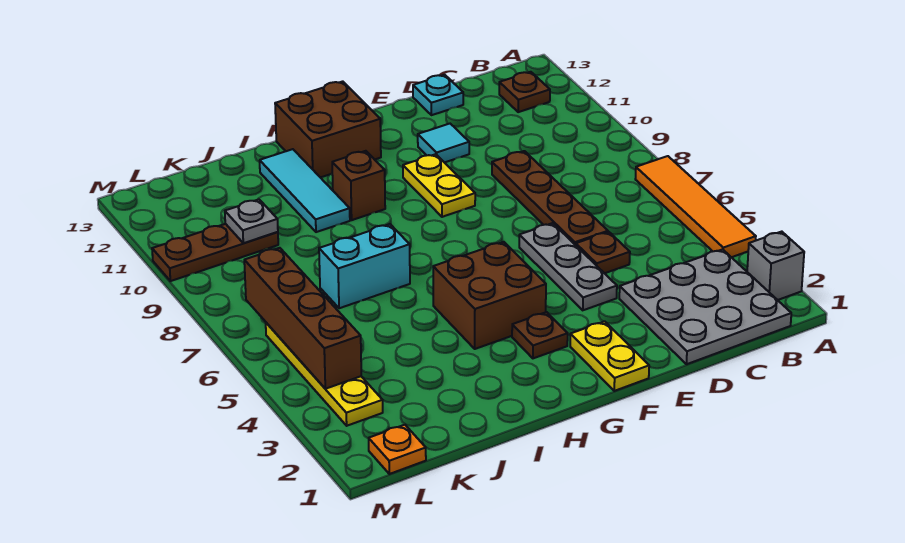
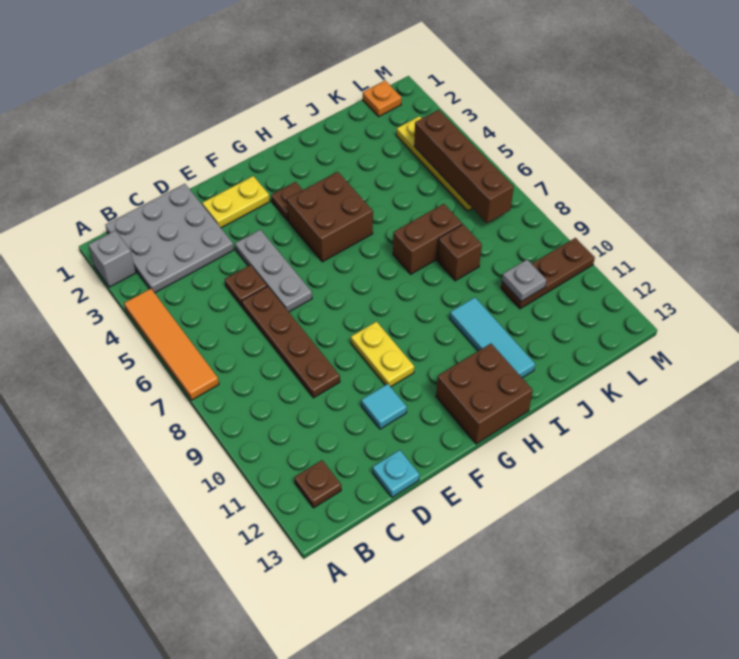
yellow plate F1:F2 level 1 -> yellow plate E2:F2 level 1
brown brick H10 level 1 -> brown brick J8 level 1
cyan brick I7:J7 level 1 -> brown brick I7:J7 level 1

